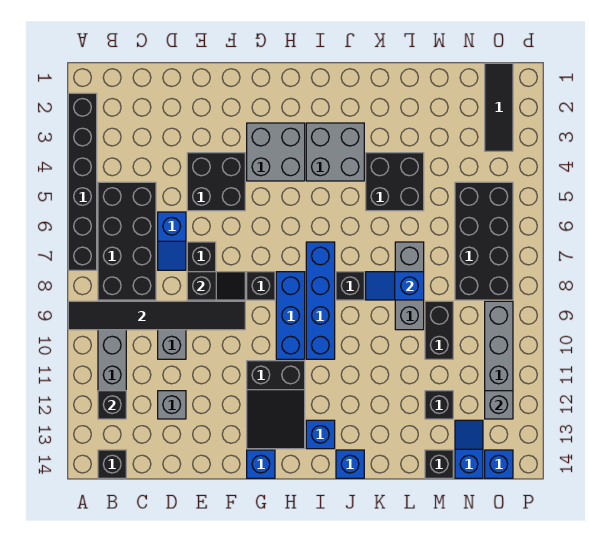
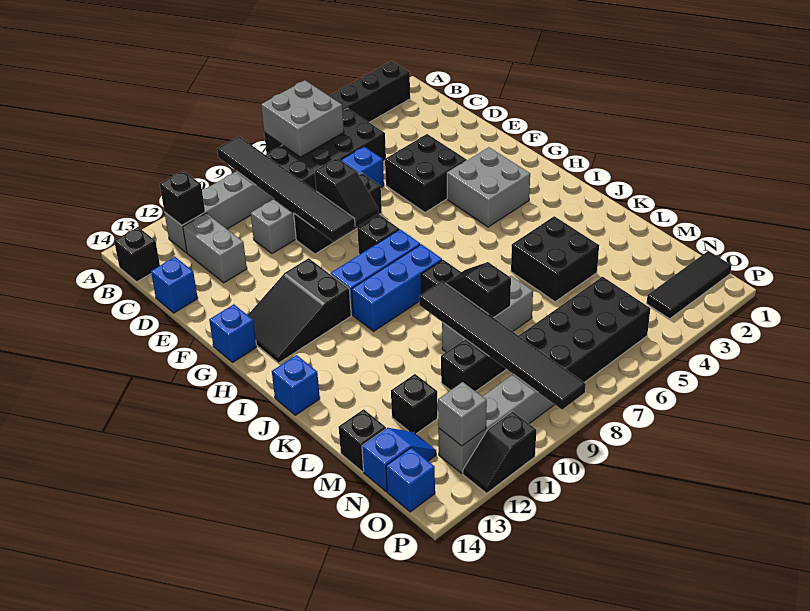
grey brick D12 level 1 -> grey brick C12:D12 level 1
grey brick I3:J4 level 1 -> grey brick A6:B7 level 2
blue brick I7:I10 level 1 -> blue brick I8:I10 level 1
blue brick I13 level 1 -> blue brick D14 level 1
blue slope K8:L8 level 2 top L -> black slope K8:L8 level 2 top L
none -> black tile K9:P9 level 2
none -> black slope P11:P12 level 1 top 11

